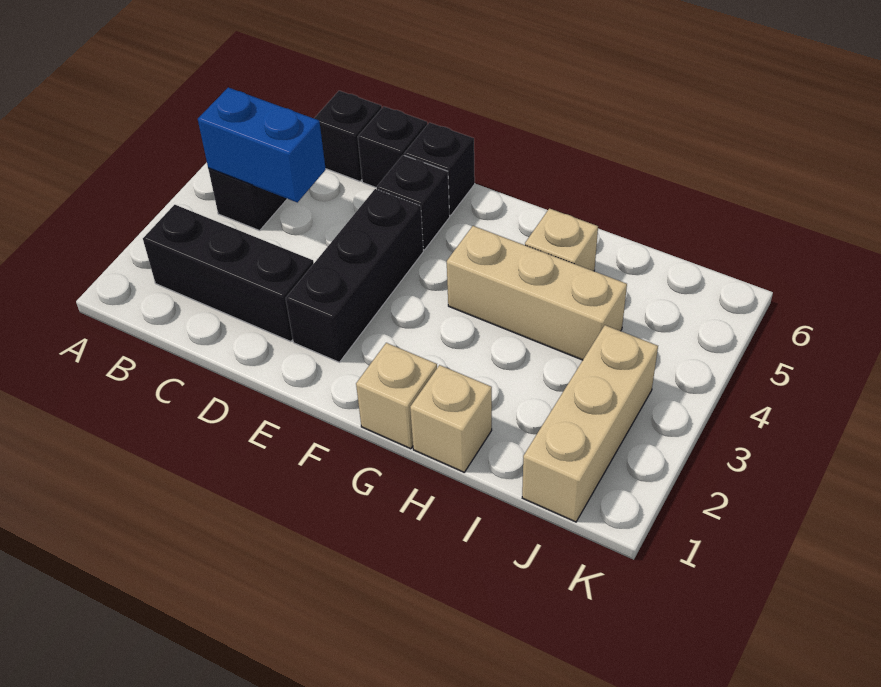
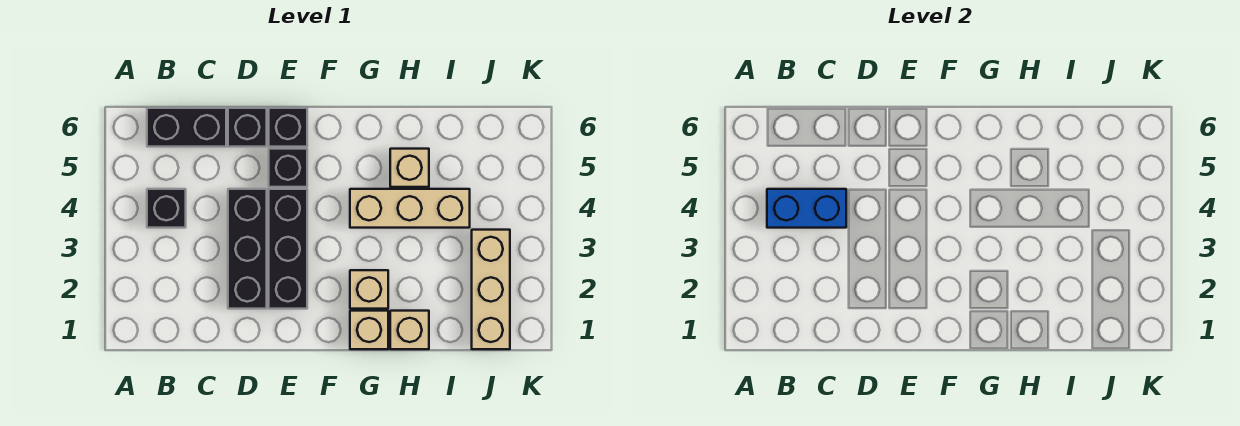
black brick B2:D2 level 1 -> black brick D2:D4 level 1
black brick C6 level 1 -> black brick B6:C6 level 1
none -> tan brick G2 level 1

